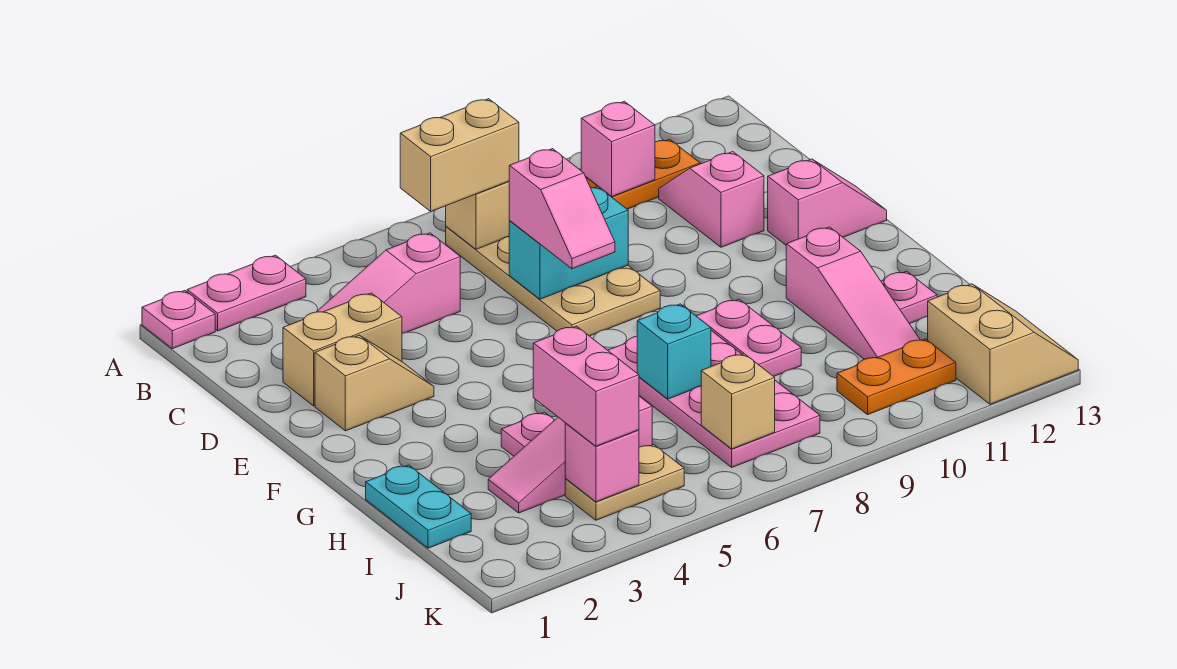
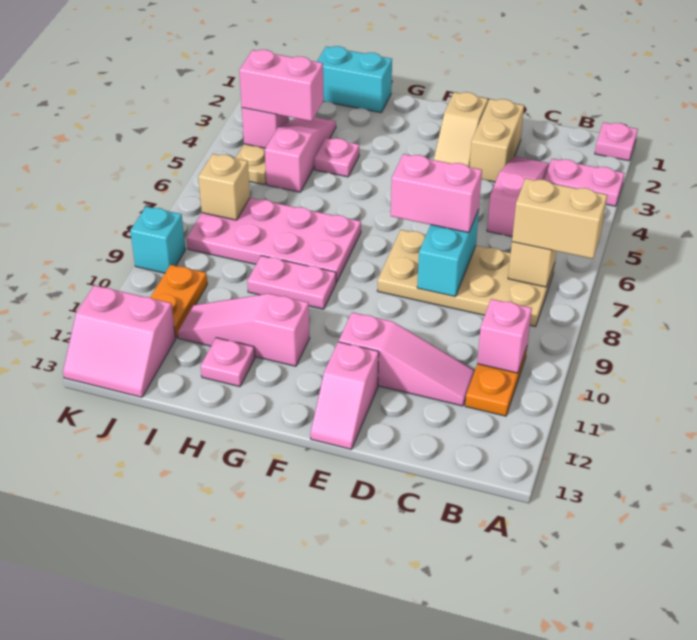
pink plate A2:A3 level 1 -> pink plate A3:B3 level 1
tan brick B6:B7 level 3 -> tan brick A7:B7 level 3
pink slope C11:D11 level 1 top D -> pink slope C11:E11 level 1 top E
pink slope D7:E7 level 3 top D -> pink brick D7:E7 level 3
cyan plate H1:I1 level 1 -> cyan brick H1:I1 level 1
cyan brick H7 level 2 -> cyan brick K9 level 1
tan slope J12:K13 level 1 top 12 -> pink slope J12:K13 level 1 top 12

